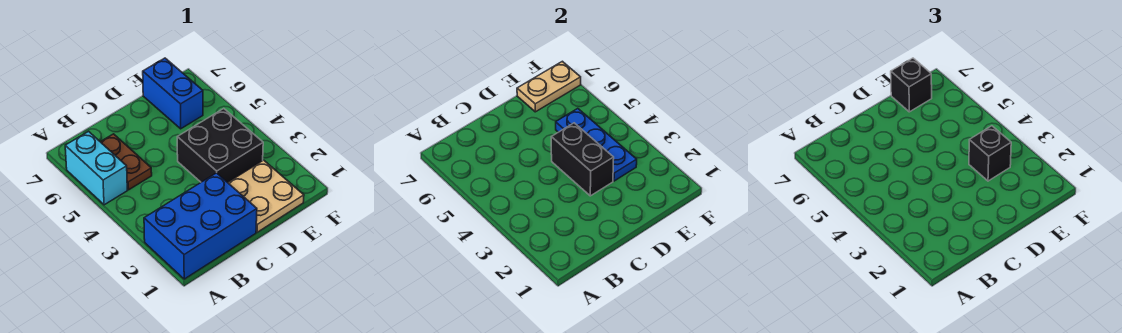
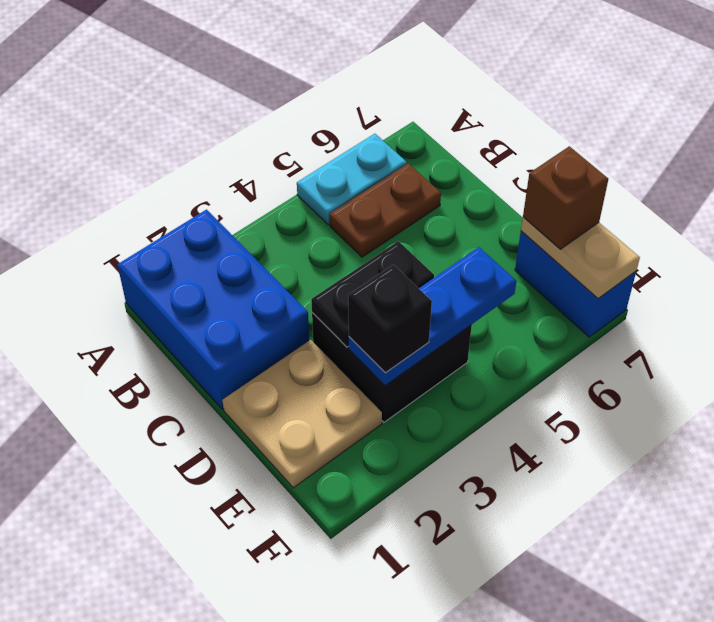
cyan brick A5:A6 level 1 -> cyan plate A5:A6 level 1
black brick D3:D4 level 2 -> black plate D3:D4 level 2
blue brick E6:E7 level 1 -> blue brick E7:F7 level 1
black brick E7 level 3 -> brown brick E7 level 3

